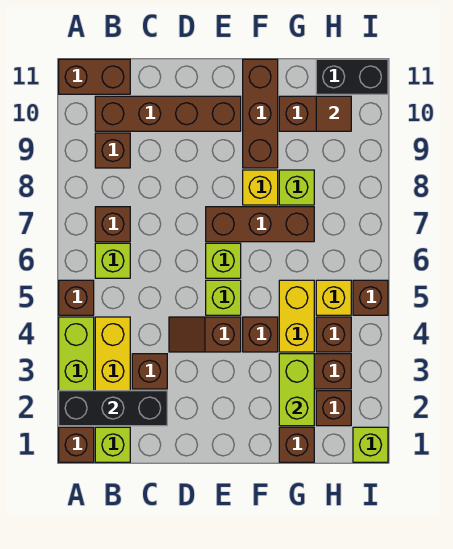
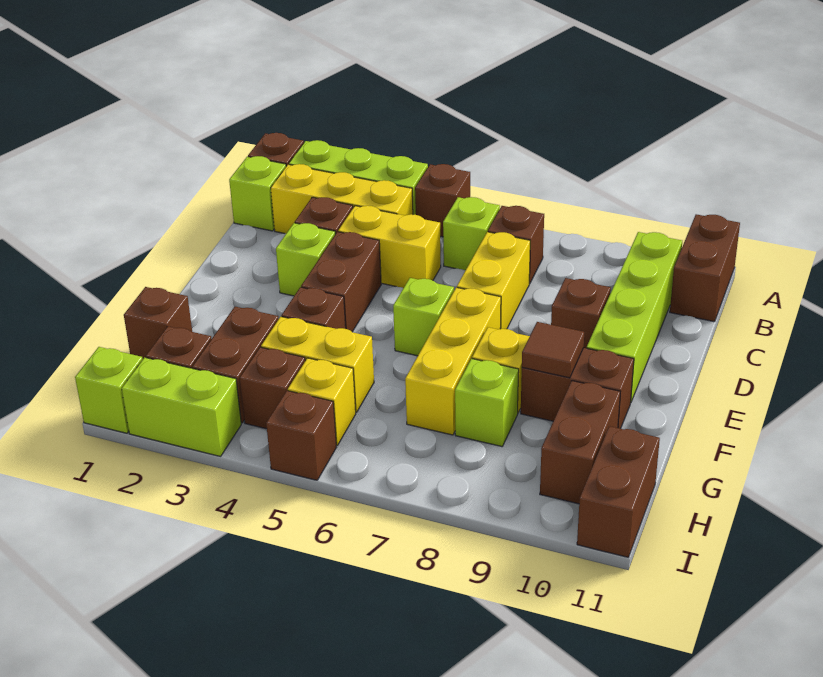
black brick A2:C2 level 2 -> none
brown brick B9 level 1 -> brown brick D9 level 1
brown brick B10:E10 level 1 -> lime brick B10:E10 level 1
none -> yellow brick C4:C5 level 1
none -> yellow brick C7:D7 level 1
brown slope D4:E4 level 1 top E -> brown brick D4:E4 level 1
lime brick E5 level 1 -> lime brick D3 level 1
brown brick E7:G7 level 1 -> yellow brick E7:G7 level 1
brown brick F9:F11 level 1 -> brown brick F9:F10 level 1
lime brick G2:G3 level 2 -> lime brick I2:I3 level 1
brown tile H10 level 2 -> brown tile F9 level 2
black brick H11:I11 level 1 -> brown brick H11:I11 level 1

